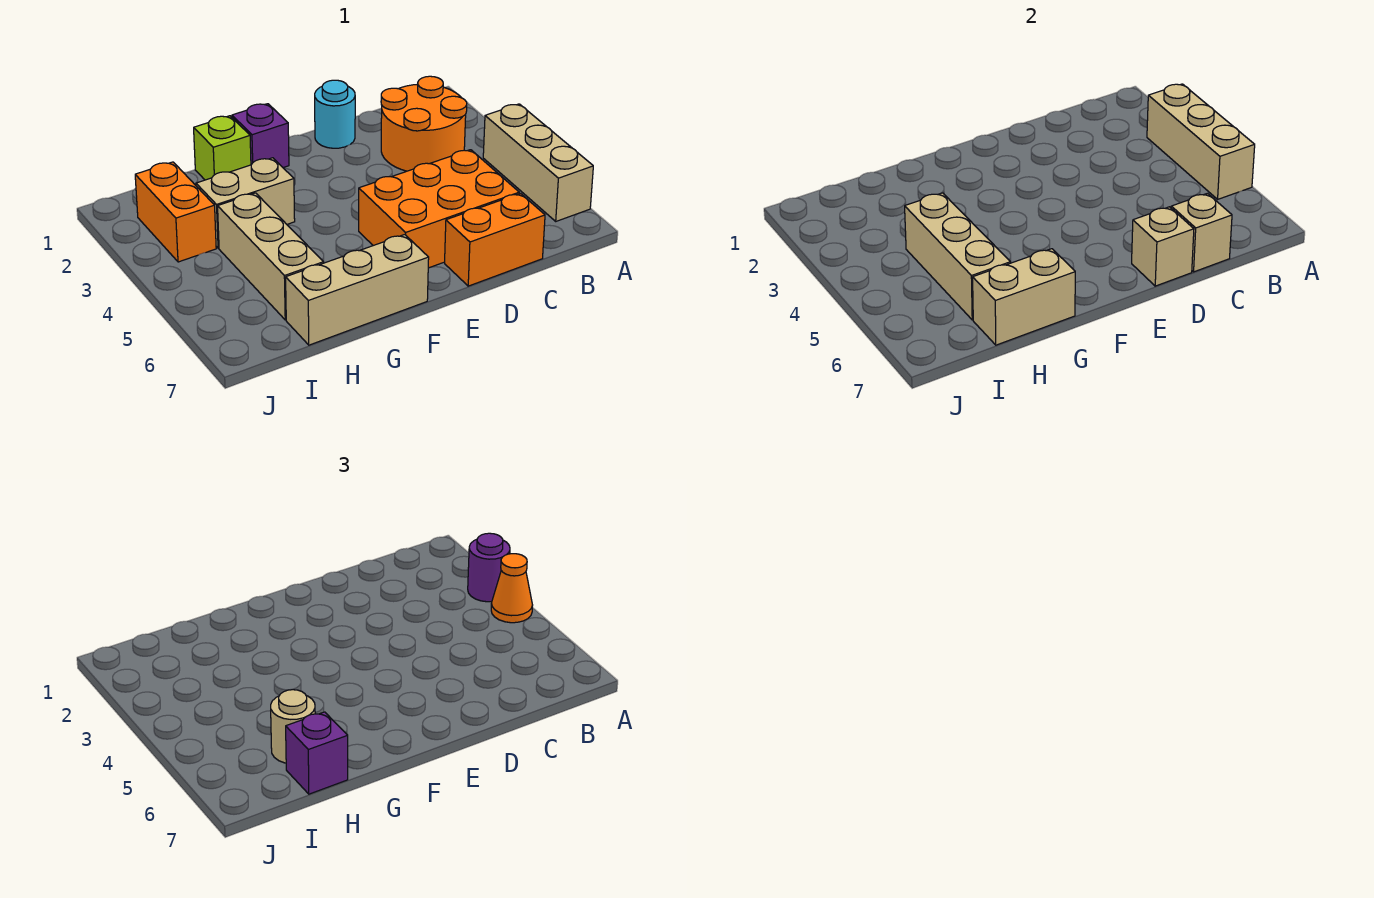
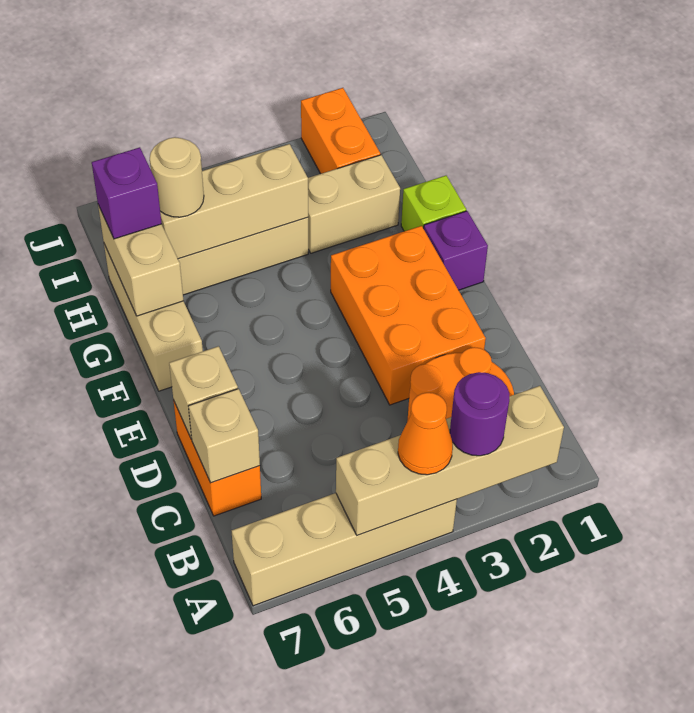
tan brick A3:A5 level 2 -> tan brick A2:A5 level 2
tan brick A4:A6 level 1 -> tan brick A4:A7 level 1
orange brick C5:E6 level 1 -> orange brick D2:F3 level 1
cyan round brick D1 level 1 -> none
tan brick G3:H3 level 1 -> tan brick H2:H3 level 1
orange brick I2:I3 level 1 -> orange brick I2:J2 level 1

